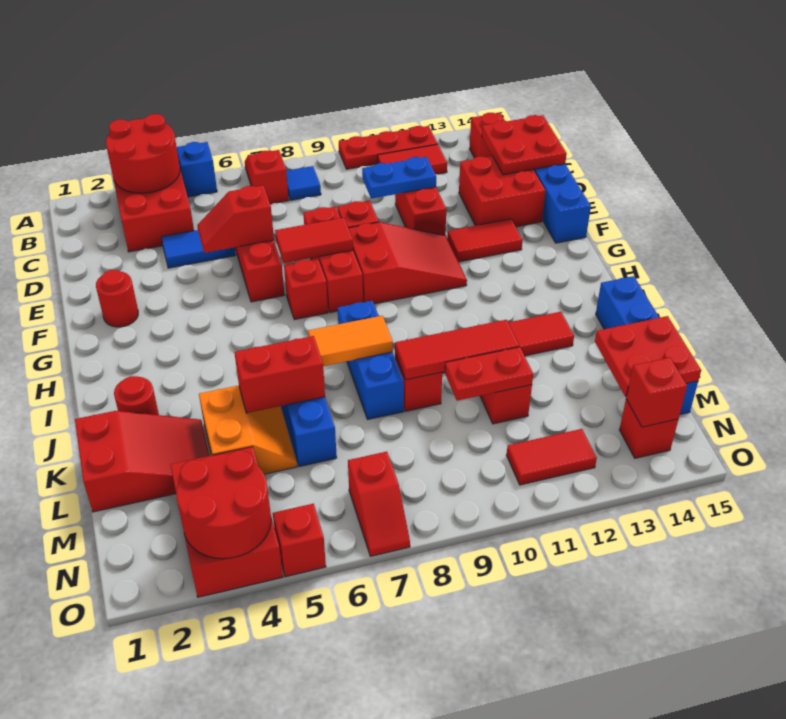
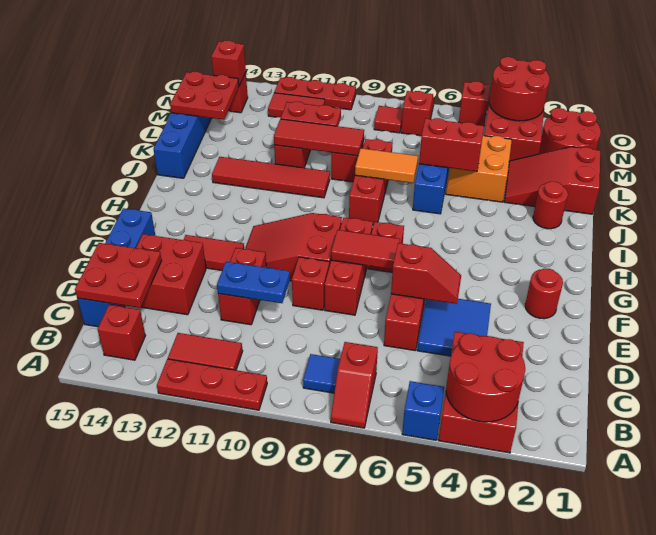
blue tile D4:D5 level 1 -> blue tile D4:E5 level 1
blue brick I8:K8 level 1 -> red brick I8:K8 level 1
none -> red round brick M1:N2 level 1
none -> red tile N8 level 1
none -> red plate O10:O12 level 1

